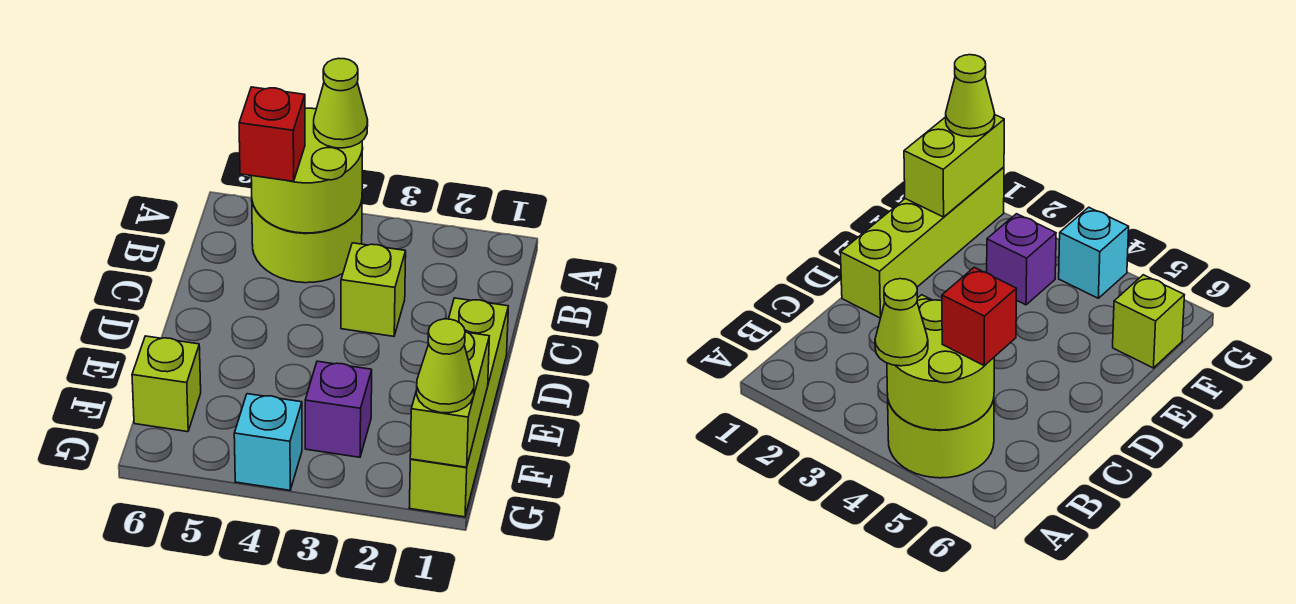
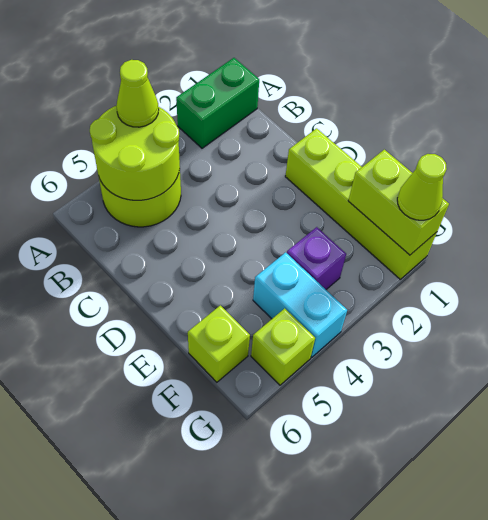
none -> green brick A1:A2 level 1
red brick B5 level 3 -> none
lime brick C3 level 1 -> lime brick G5 level 1
cyan brick G4 level 1 -> cyan brick F4:G4 level 1

